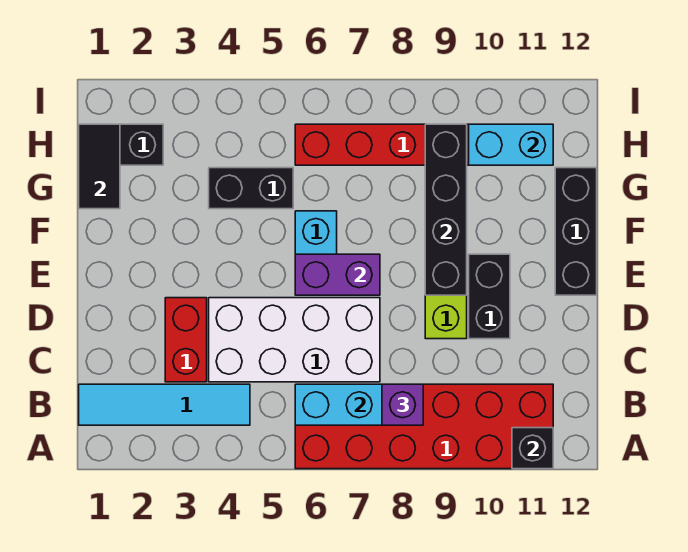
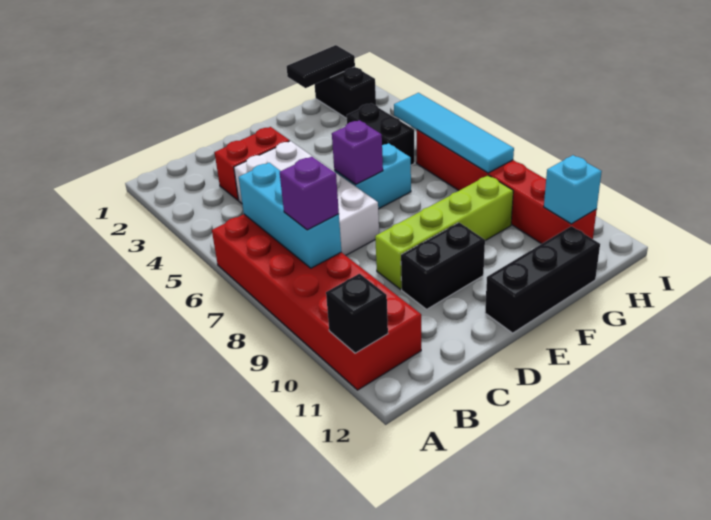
cyan tile B1:B4 level 1 -> cyan tile H5:H8 level 2
purple brick E6:E7 level 2 -> purple brick E6 level 2
black brick E9:H9 level 2 -> none
cyan brick H10:H11 level 2 -> cyan brick H11 level 2

